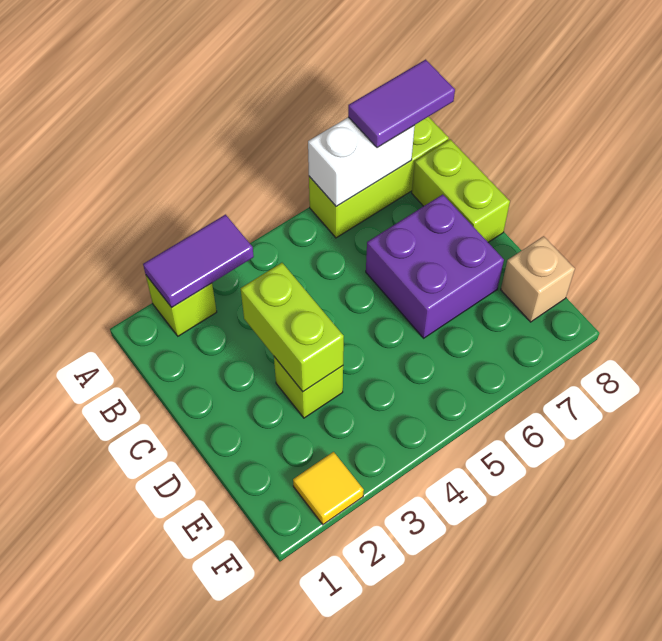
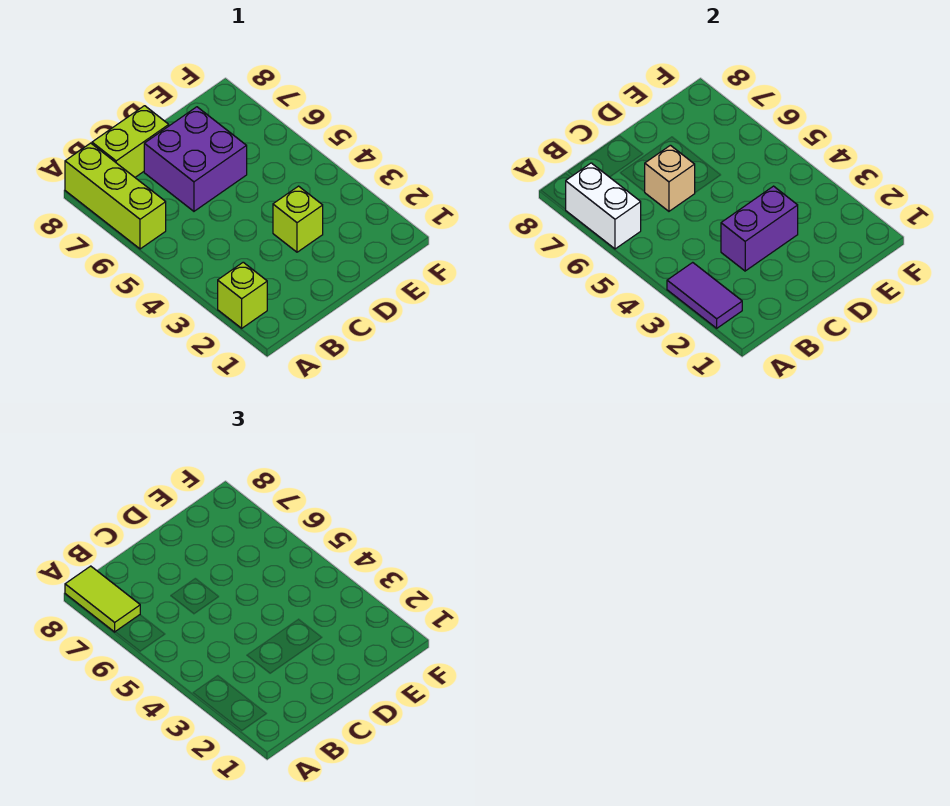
purple tile A7:A8 level 3 -> lime tile A7:A8 level 3
lime brick C3:D3 level 2 -> purple brick C3:D3 level 2
tan brick E8 level 1 -> tan brick C6 level 2
yellow tile F2 level 1 -> none

